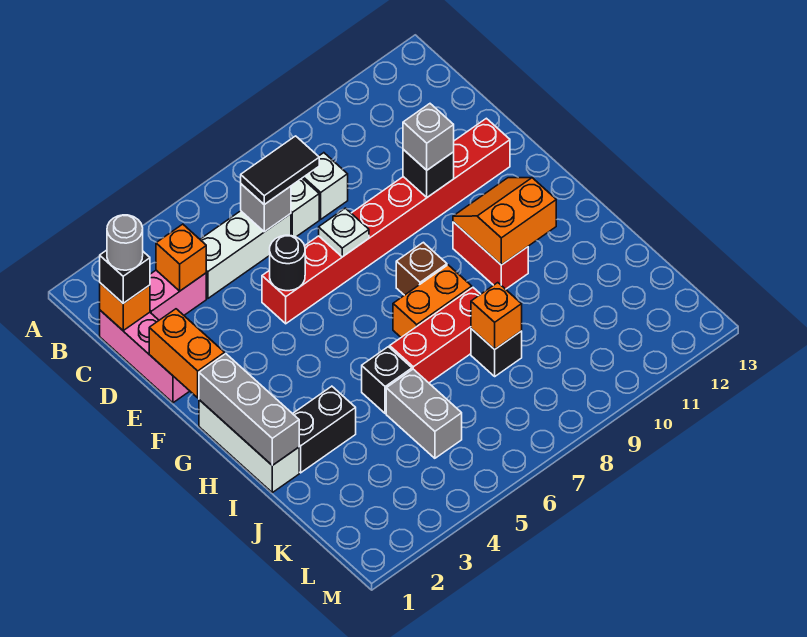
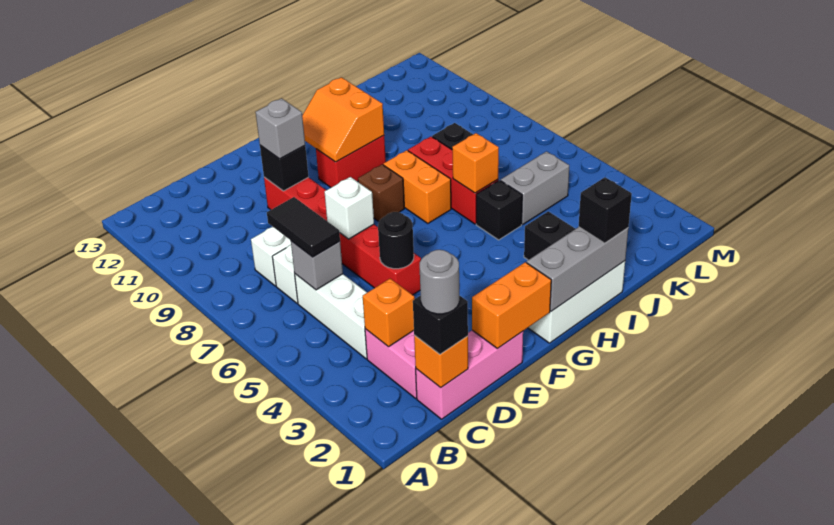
red brick E5:E12 level 1 -> red brick E5:E10 level 1
white plate E7 level 2 -> white brick E7 level 2
none -> black brick I1 level 3
orange brick J8 level 2 -> orange brick I6 level 2

